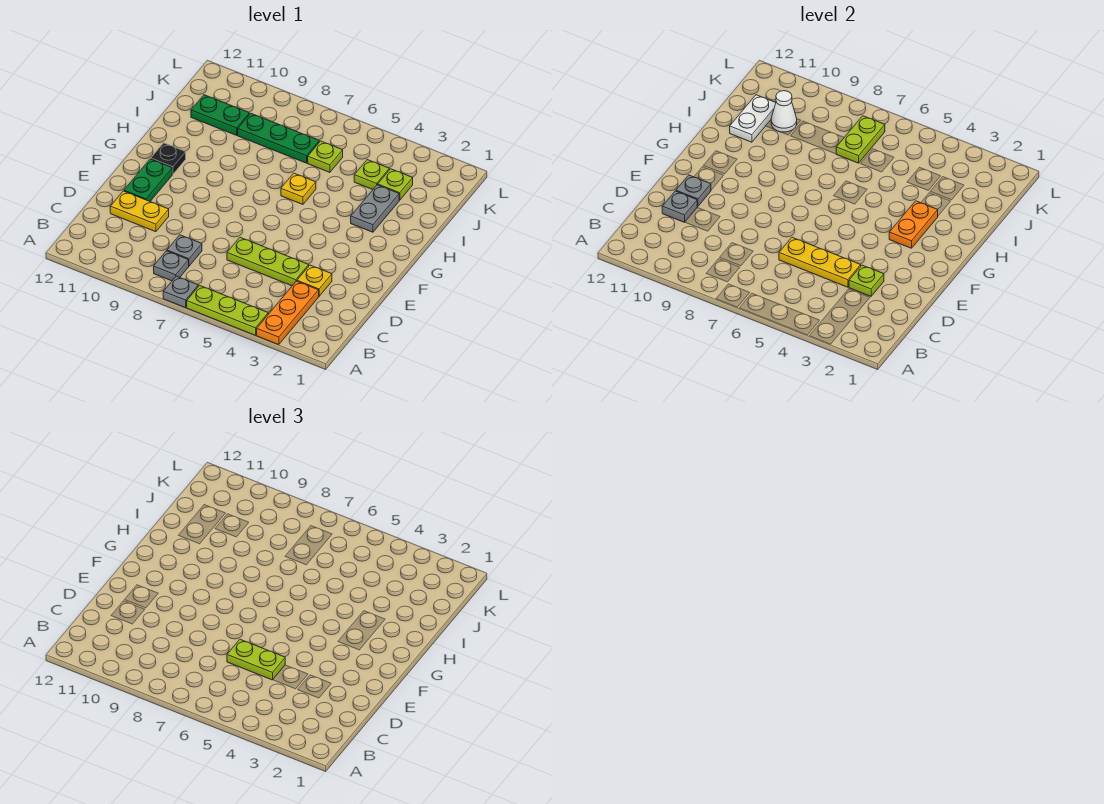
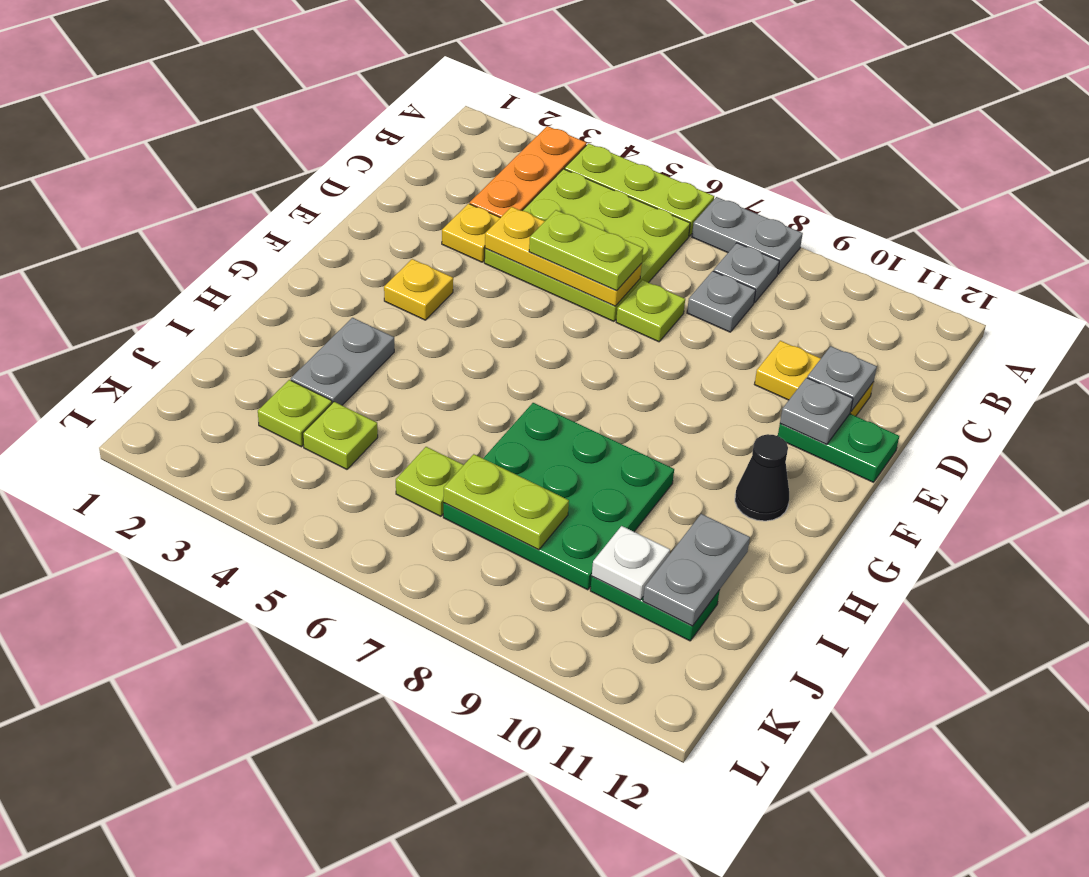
grey plate A7 level 1 -> grey plate A7:A8 level 1
lime plate D3 level 2 -> lime plate D7 level 1
lime plate D4:D6 level 1 -> lime plate B4:D6 level 1
green plate E11:F11 level 1 -> green plate E11:E12 level 1
orange plate G3:H3 level 2 -> none
black plate G11 level 1 -> black cone G11 level 1
yellow plate H6 level 1 -> yellow plate F3 level 1
white plate I11:J11 level 2 -> grey plate I11:J11 level 2
green plate J7:J9 level 1 -> green plate H7:J9 level 1
lime plate J7:K7 level 2 -> lime plate J7:J8 level 2
white cone J10 level 2 -> white plate J10 level 2

